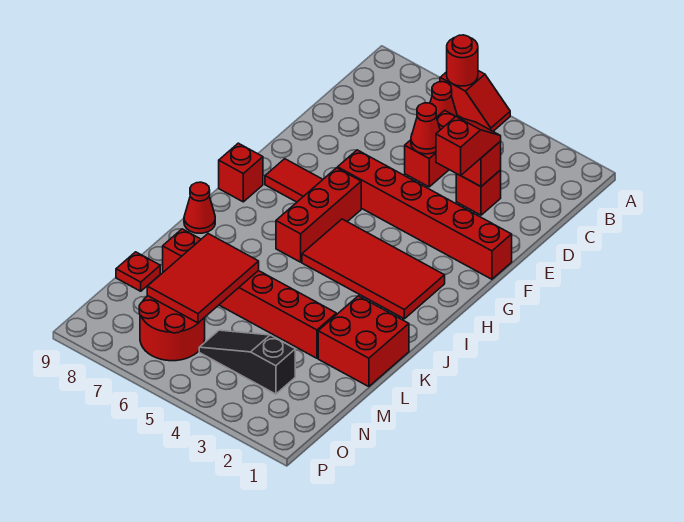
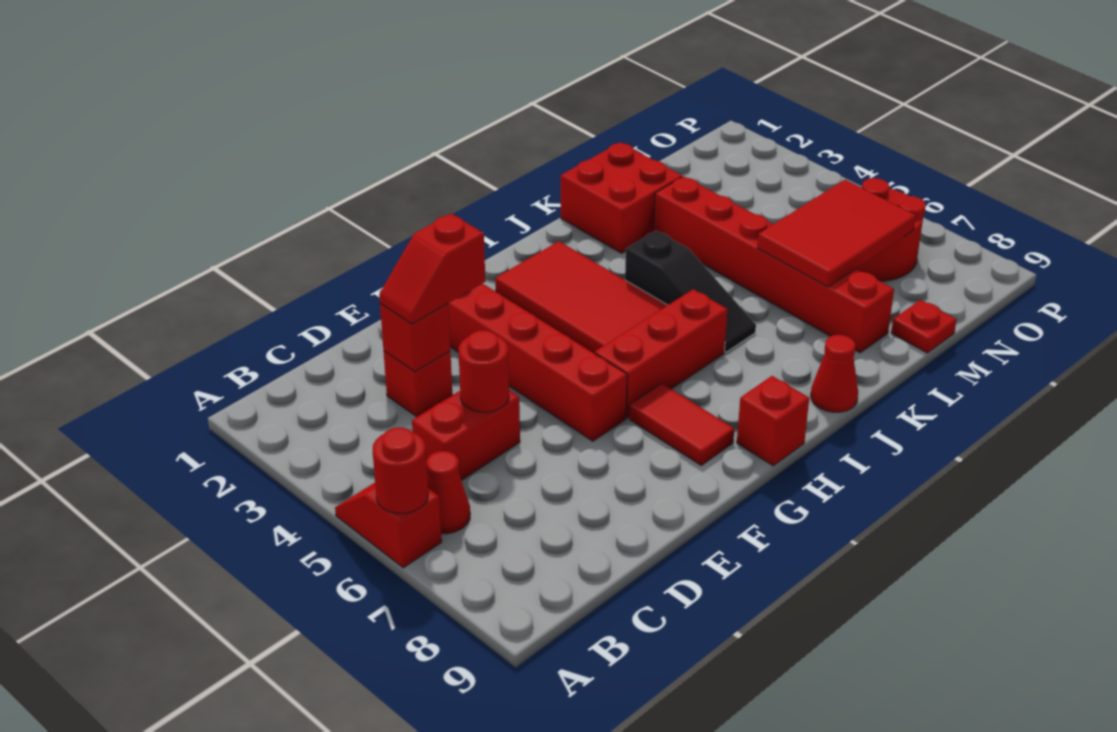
red cone D5 level 2 -> red round brick D5 level 2
black slope N3:N5 level 1 top 3 -> black slope J4:J6 level 1 top 4

